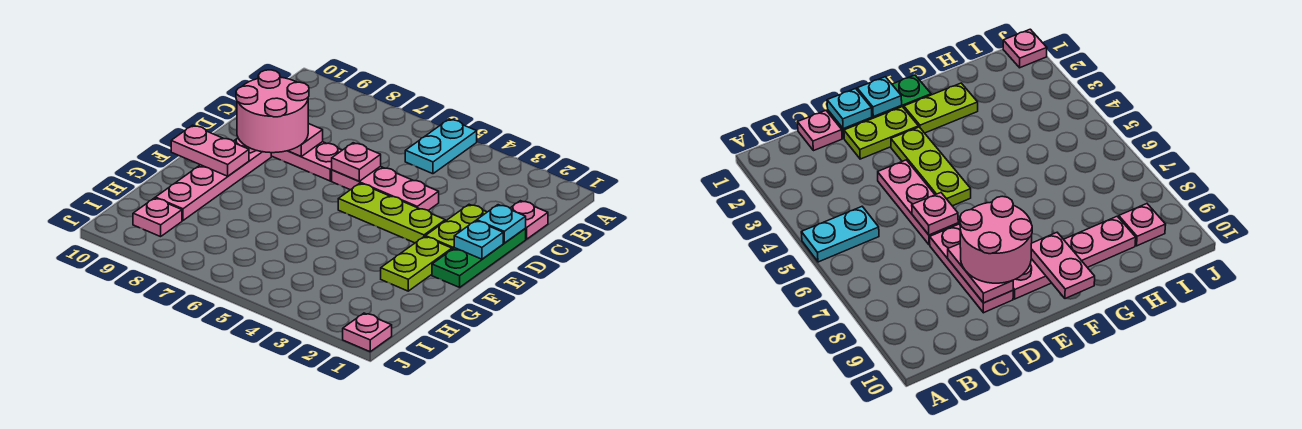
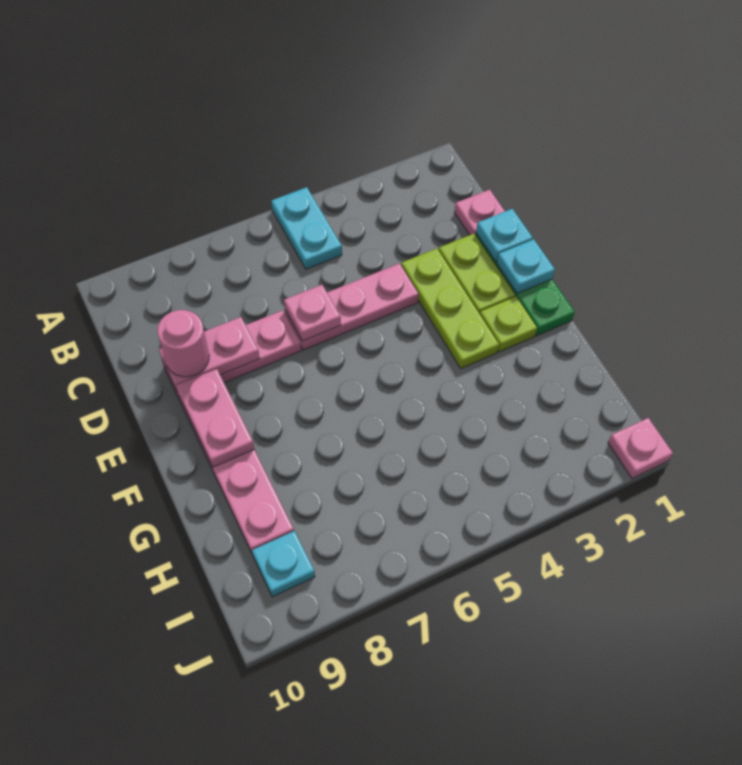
pink round brick D8:E9 level 3 -> pink round brick D9 level 3
lime plate E3:E5 level 1 -> lime plate D3:F3 level 1
lime plate F2:G2 level 1 -> lime plate F2 level 1
pink plate F9:F10 level 2 -> pink plate E9:F9 level 2
pink plate I9 level 1 -> cyan plate I9 level 1

